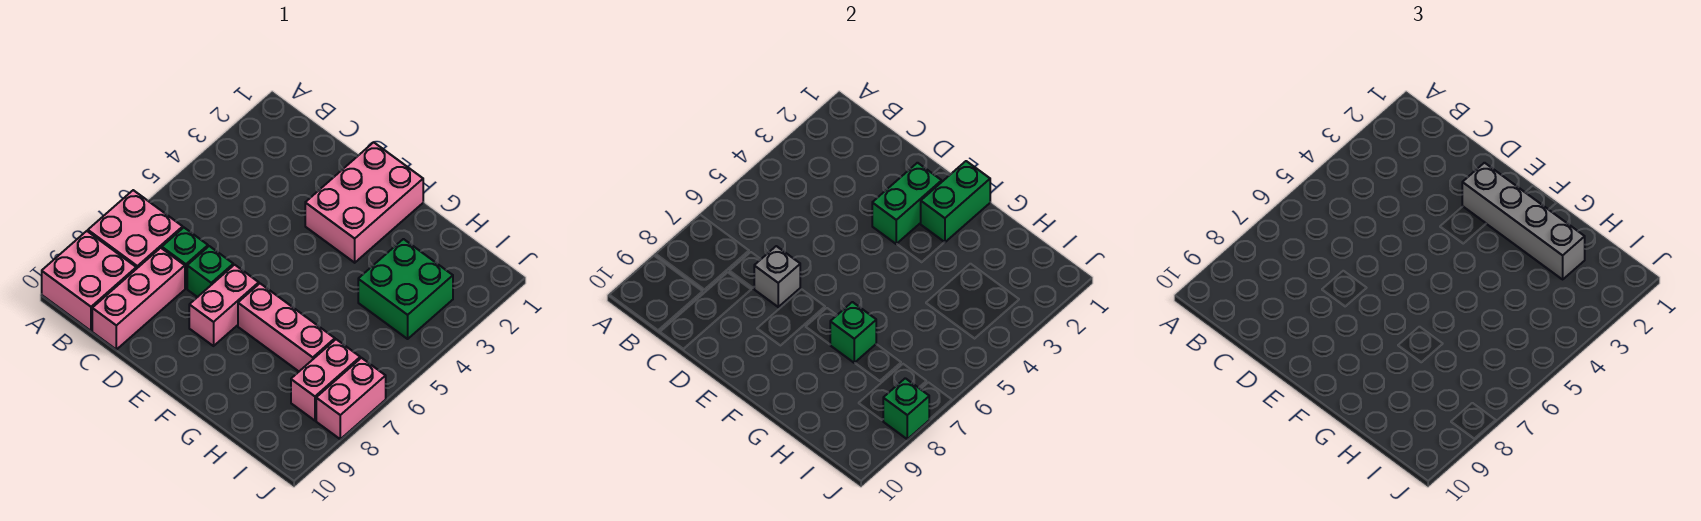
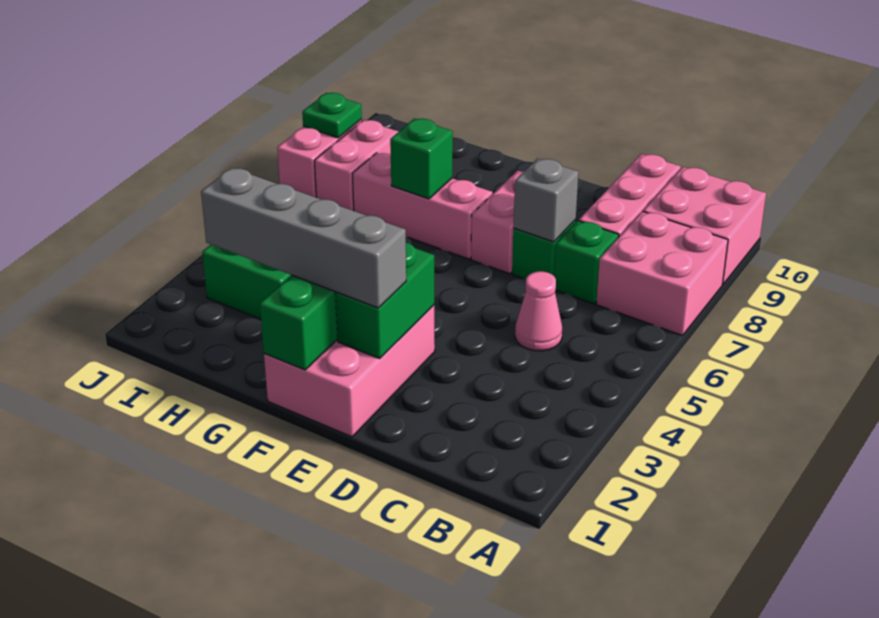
none -> pink cone C5 level 1
green brick J8 level 2 -> green plate J8 level 2

